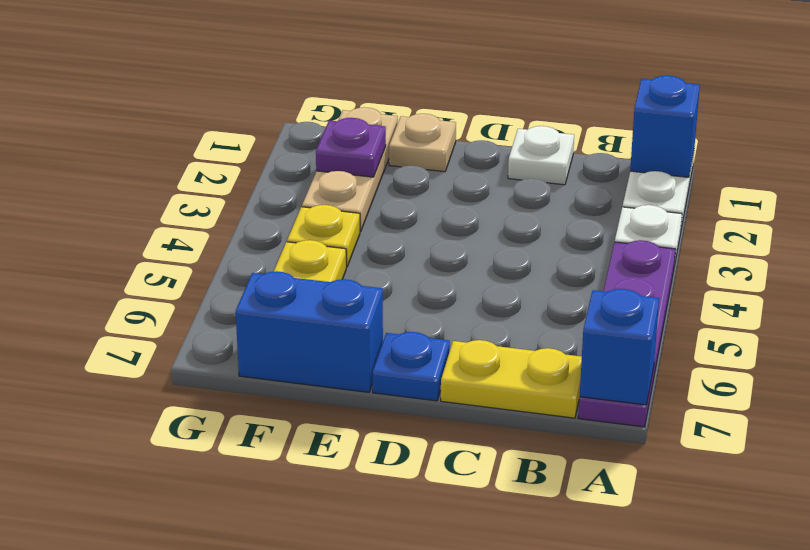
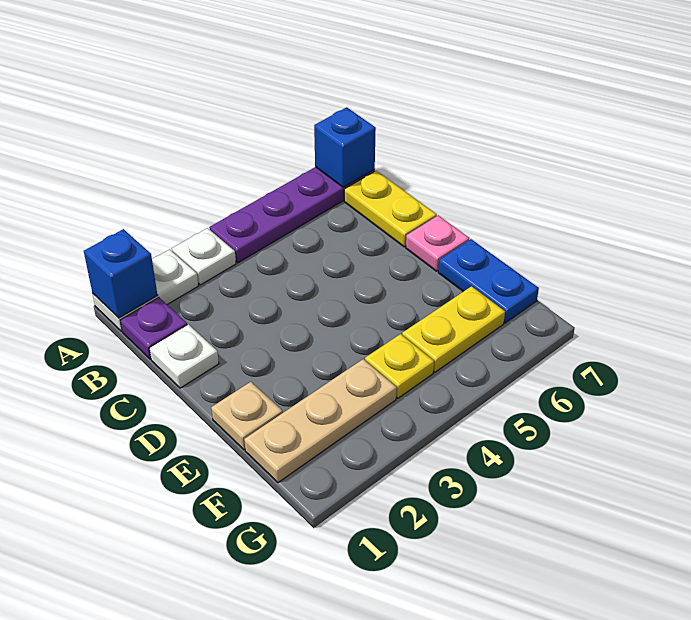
blue plate D7 level 1 -> pink plate D7 level 1
blue brick E7:F7 level 1 -> blue plate E7:F7 level 1
purple plate F2 level 2 -> purple plate B1 level 1

